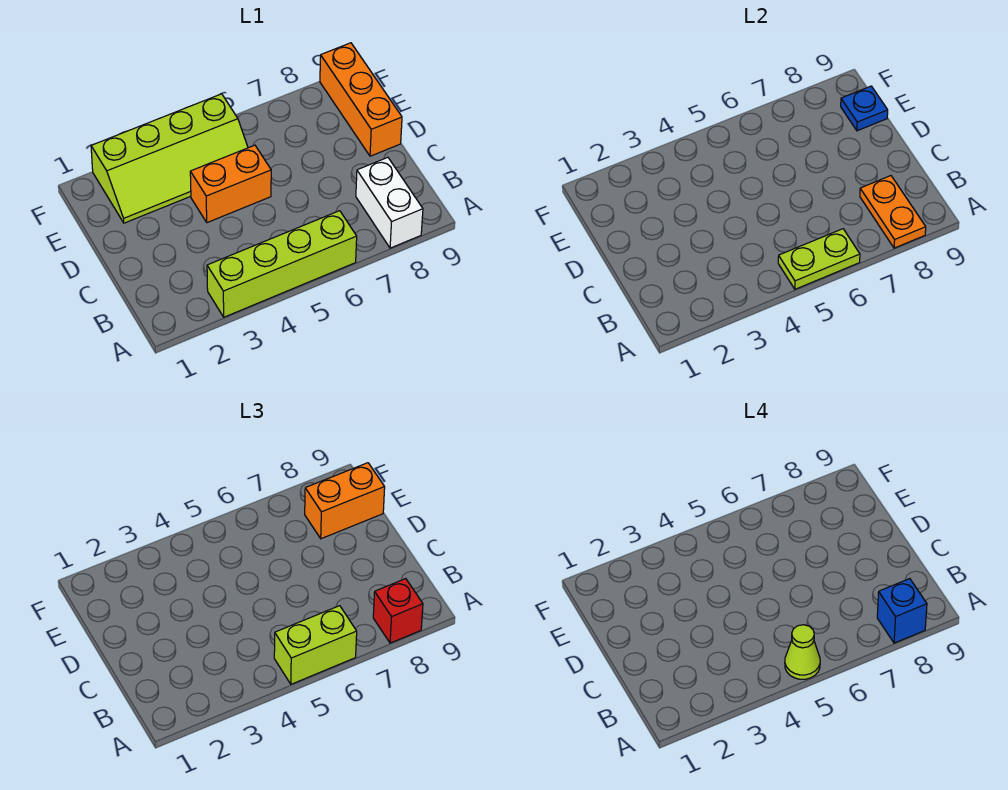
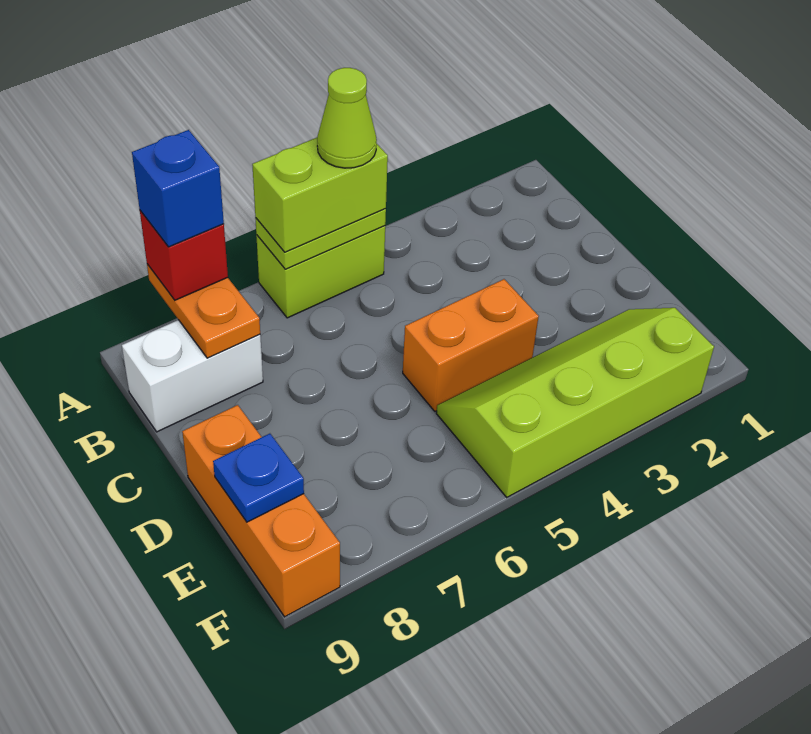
lime brick A3:A6 level 1 -> lime brick A5:A6 level 1
white brick A8:B8 level 1 -> white brick B8:B9 level 1
orange brick E8:E9 level 3 -> none

